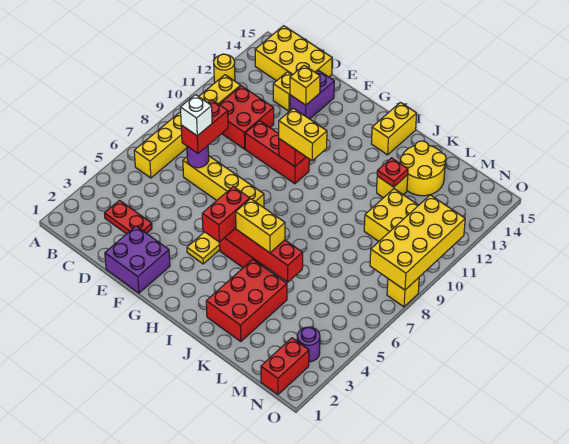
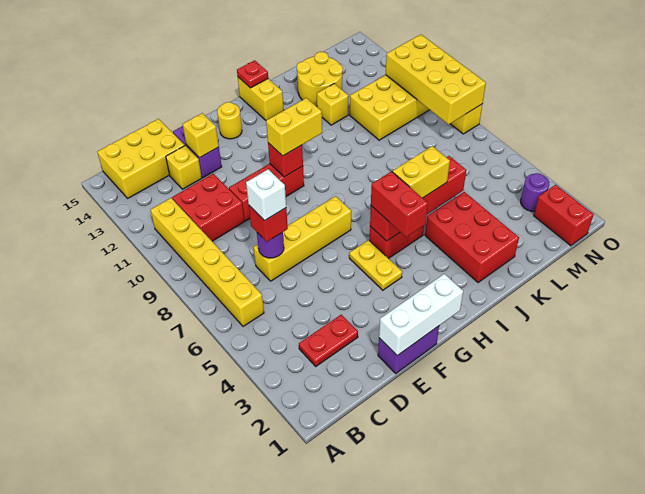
yellow round brick A12 level 1 -> yellow round brick G14 level 1
red brick D7:D8 level 3 -> red brick D7 level 3
purple brick E1:F2 level 1 -> purple brick E1:F1 level 1
none -> white brick E1:G1 level 2
red plate K12 level 2 -> red plate I15 level 2

